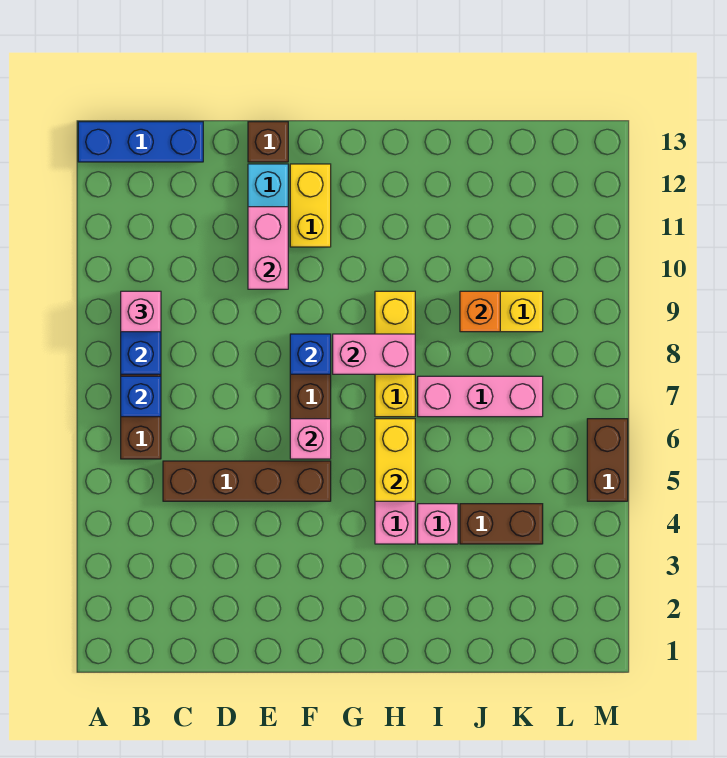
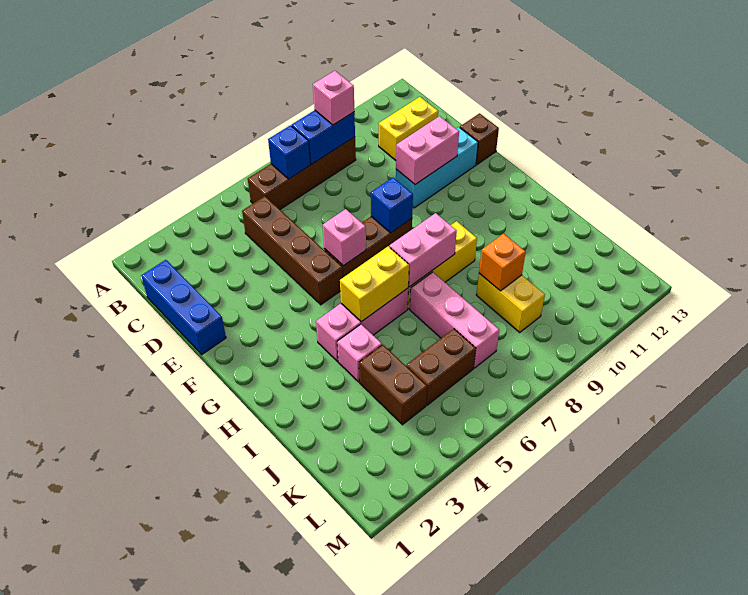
blue brick A13:C13 level 1 -> blue brick C1:E1 level 1
yellow brick F11:F12 level 1 -> yellow brick C11:C12 level 1
pink brick G8:H8 level 2 -> pink brick H7:H8 level 2
brown brick M5:M6 level 1 -> brown brick K5:K6 level 1

